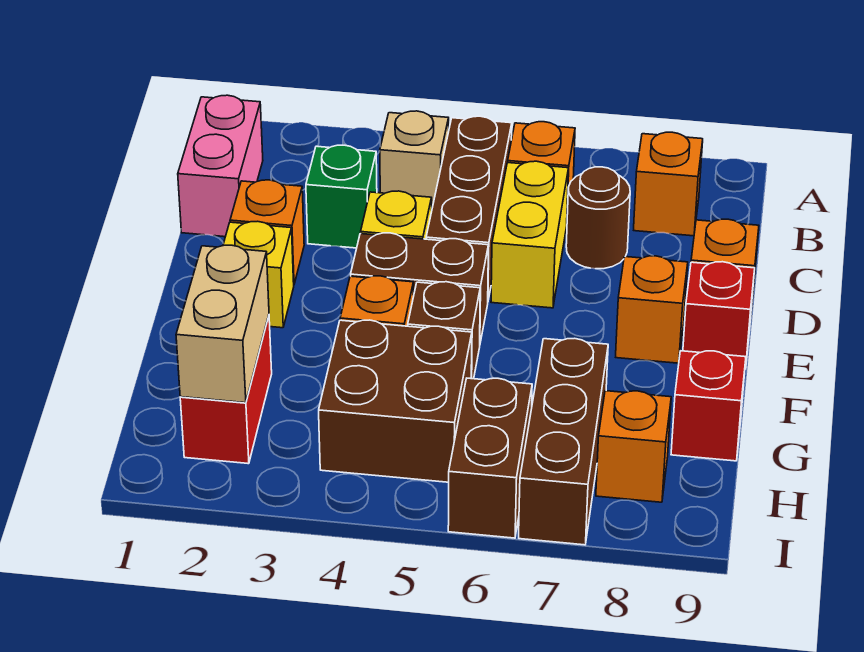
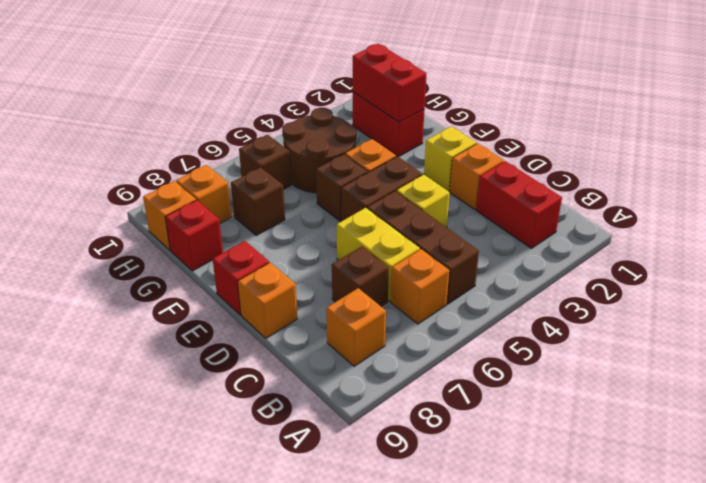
pink brick B1:C1 level 1 -> none
none -> red brick B2:C2 level 1
tan brick B4 level 1 -> none
green brick C3 level 1 -> none
brown round brick C7 level 1 -> brown brick C7 level 1
orange brick E8 level 1 -> orange brick H9 level 1
tan brick G2:H2 level 2 -> red brick G2:H2 level 2
brown brick G4:H5 level 1 -> brown round brick G4:H5 level 1
brown brick G7:I7 level 1 -> brown brick G7 level 1
brown brick H6:I6 level 1 -> brown brick H6 level 1

